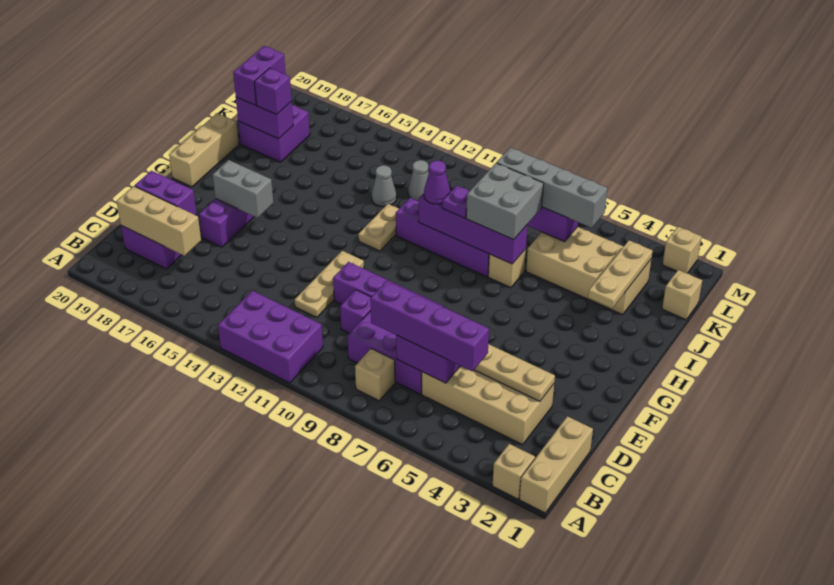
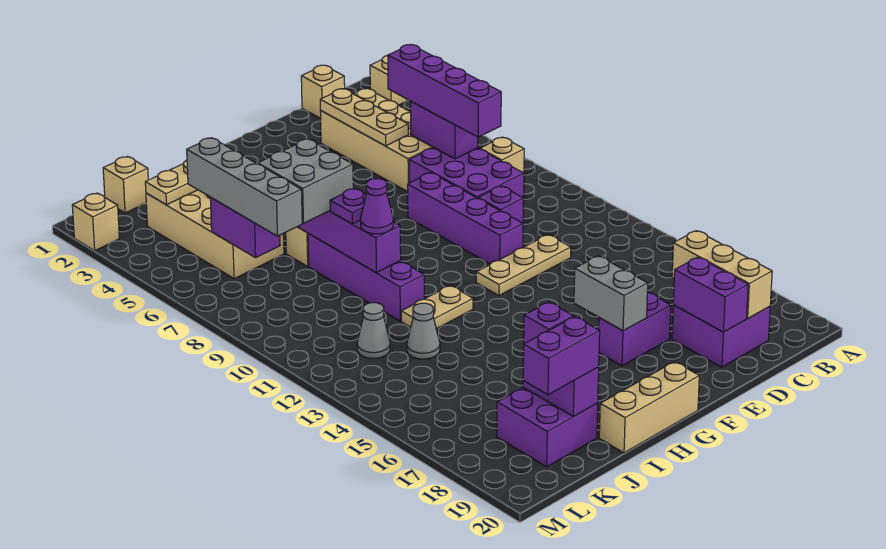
tan brick A1:C1 level 1 -> tan brick C1 level 1
purple brick A11:B13 level 1 -> none

